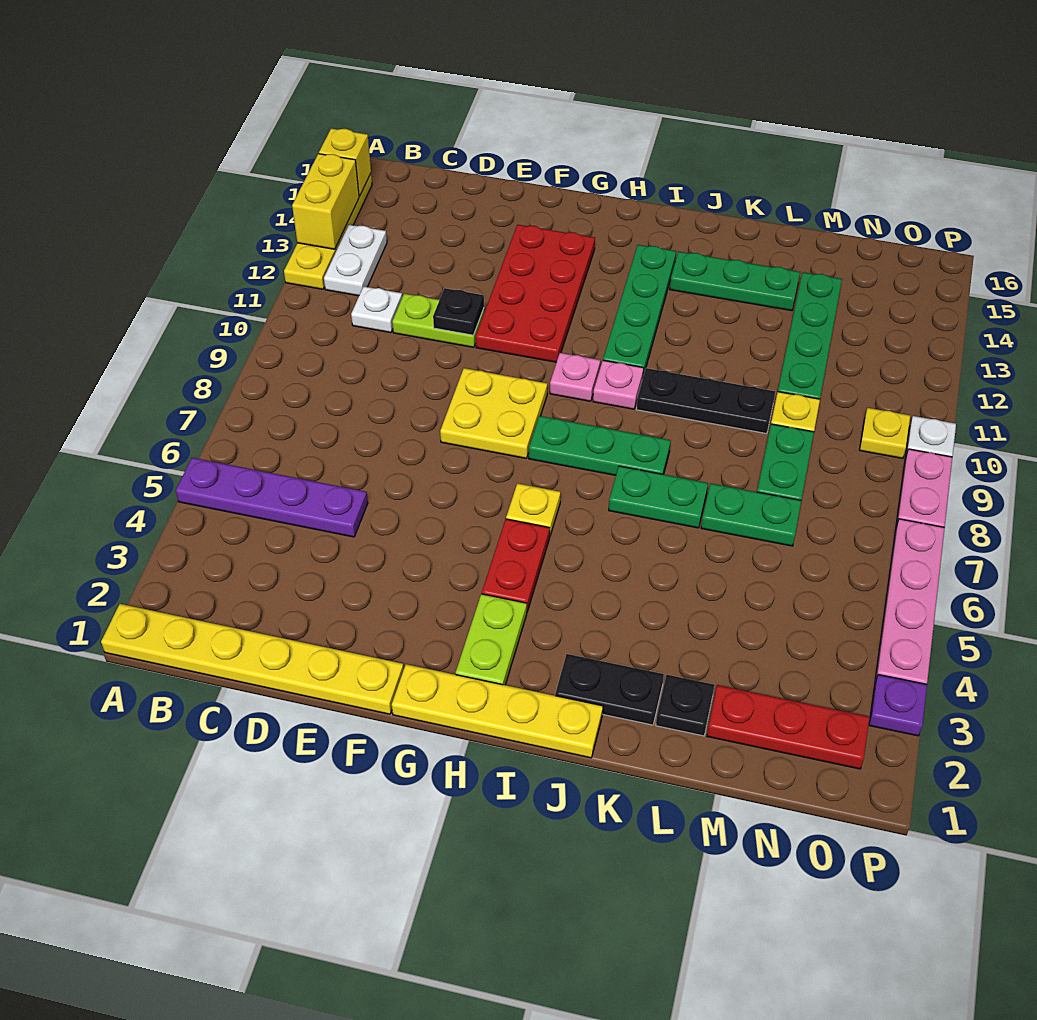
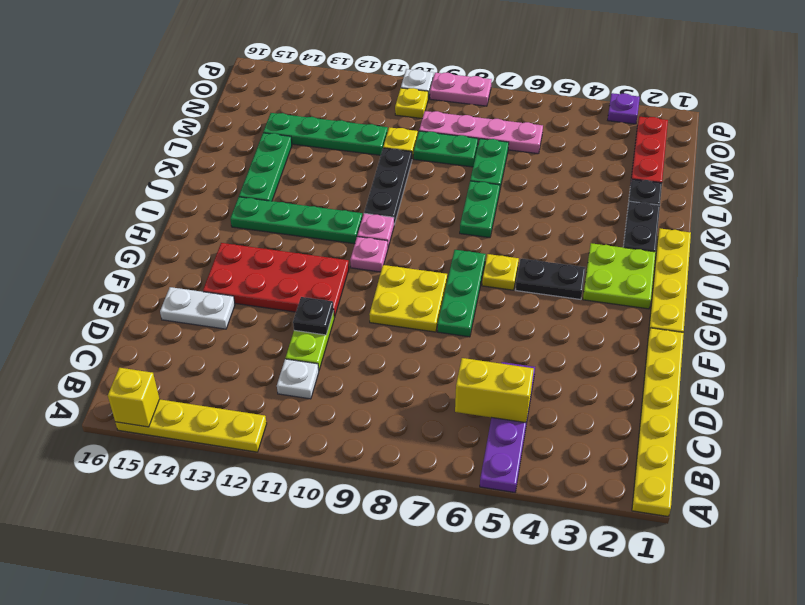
yellow brick A13:A14 level 2 -> yellow brick C5:C6 level 2
white plate B12:B13 level 1 -> white plate E14:E15 level 1
lime plate H2:H3 level 1 -> lime plate H2:I3 level 1
red plate H4:H5 level 1 -> black plate H4:H5 level 1
green plate H8:J8 level 1 -> green plate F7:H7 level 1
pink plate P4:P7 level 1 -> pink plate N6:N9 level 1

